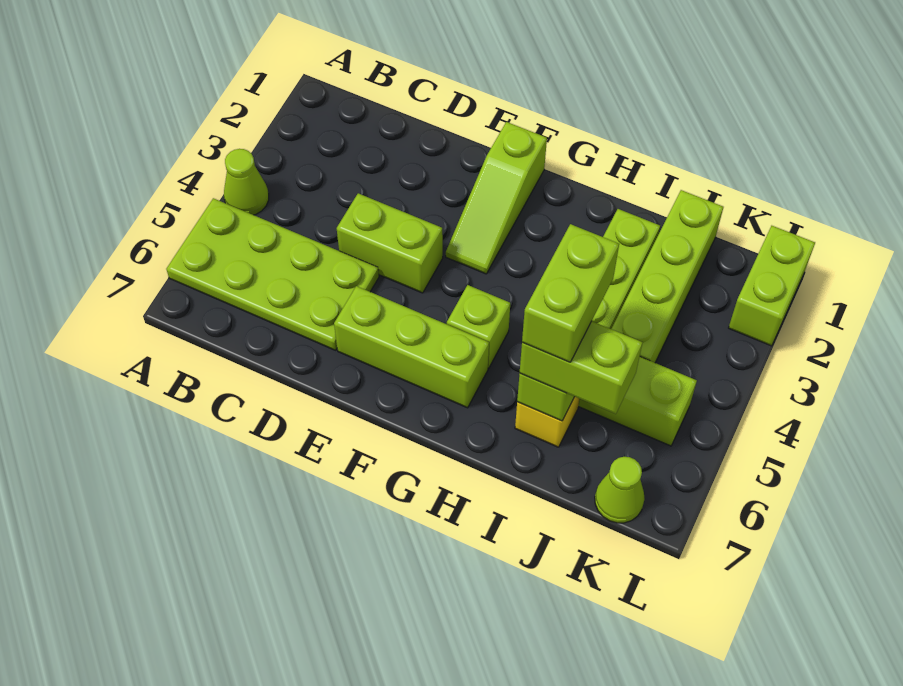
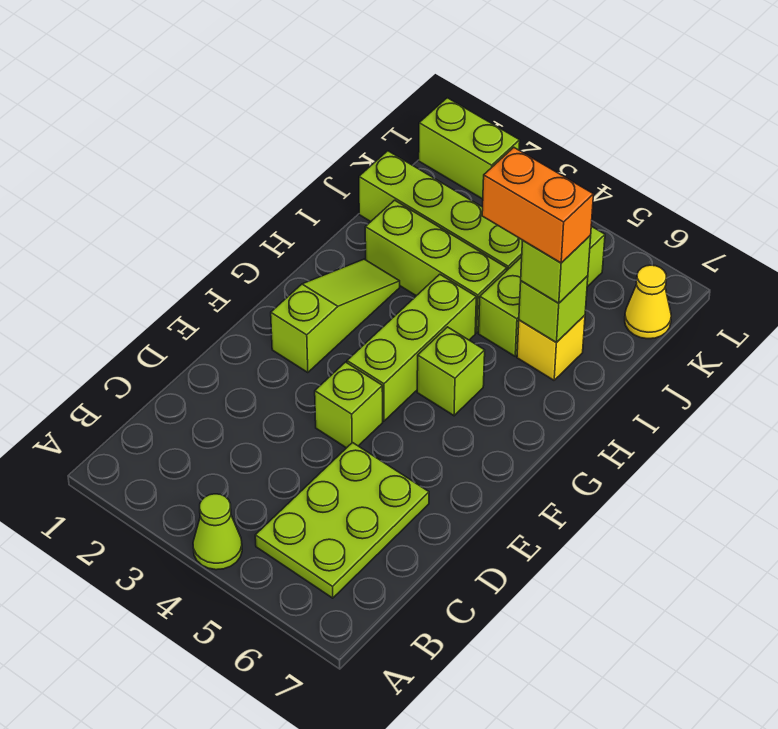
lime plate A5:D6 level 1 -> lime plate B5:D6 level 1
lime brick D4:E4 level 1 -> lime brick E4 level 1
lime brick E6:G6 level 1 -> lime brick F4:H4 level 1
lime slope F1:F3 level 1 top 1 -> lime slope F2:H2 level 1 top F
lime brick I5:I6 level 4 -> orange brick I5:I6 level 4
lime brick I6:J6 level 3 -> lime brick I6 level 3
lime cone K7 level 1 -> yellow cone K7 level 1

